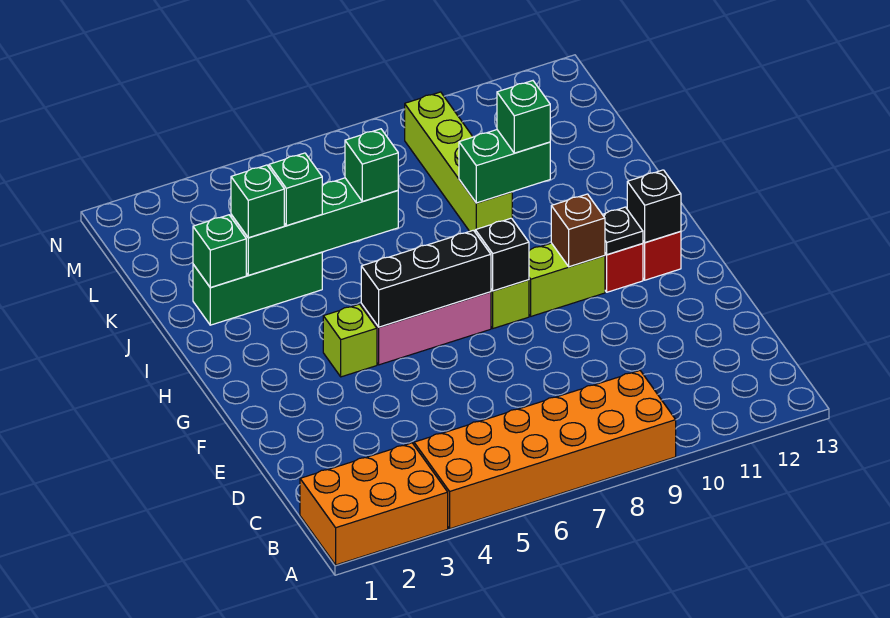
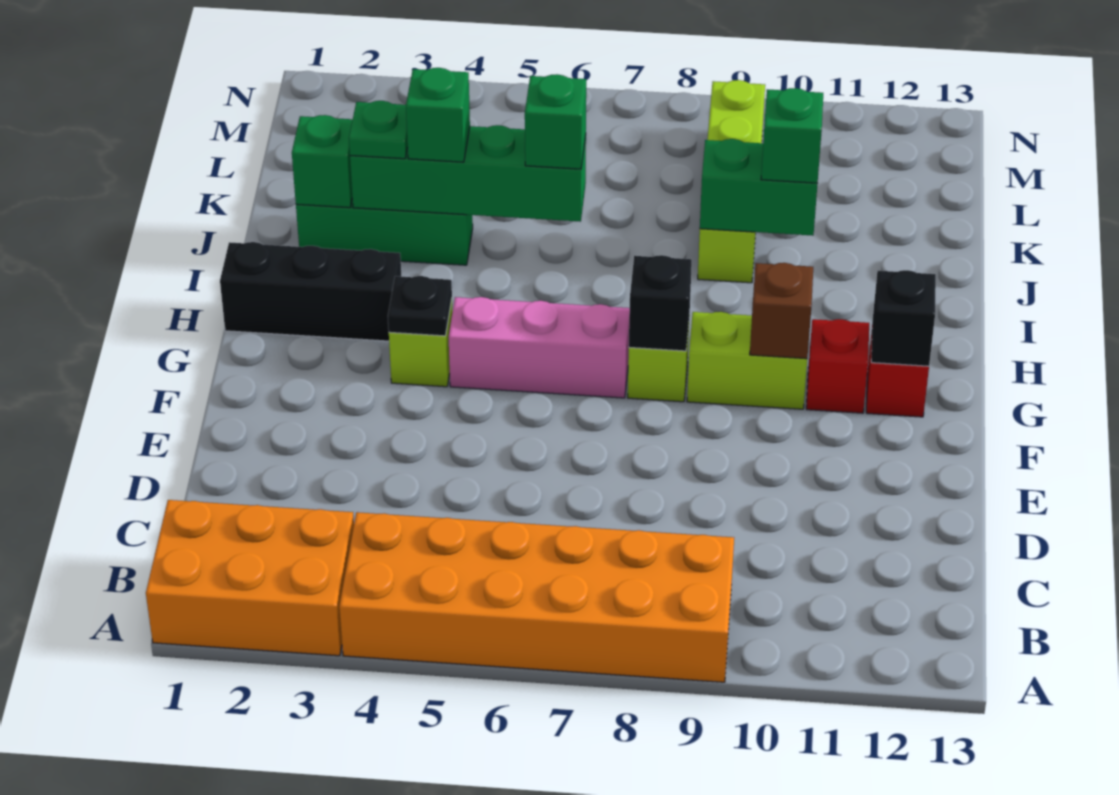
black brick G5:G7 level 2 -> black brick H1:H3 level 1
black plate G11 level 2 -> black plate G4 level 2
green brick J3 level 3 -> green plate J3 level 3

